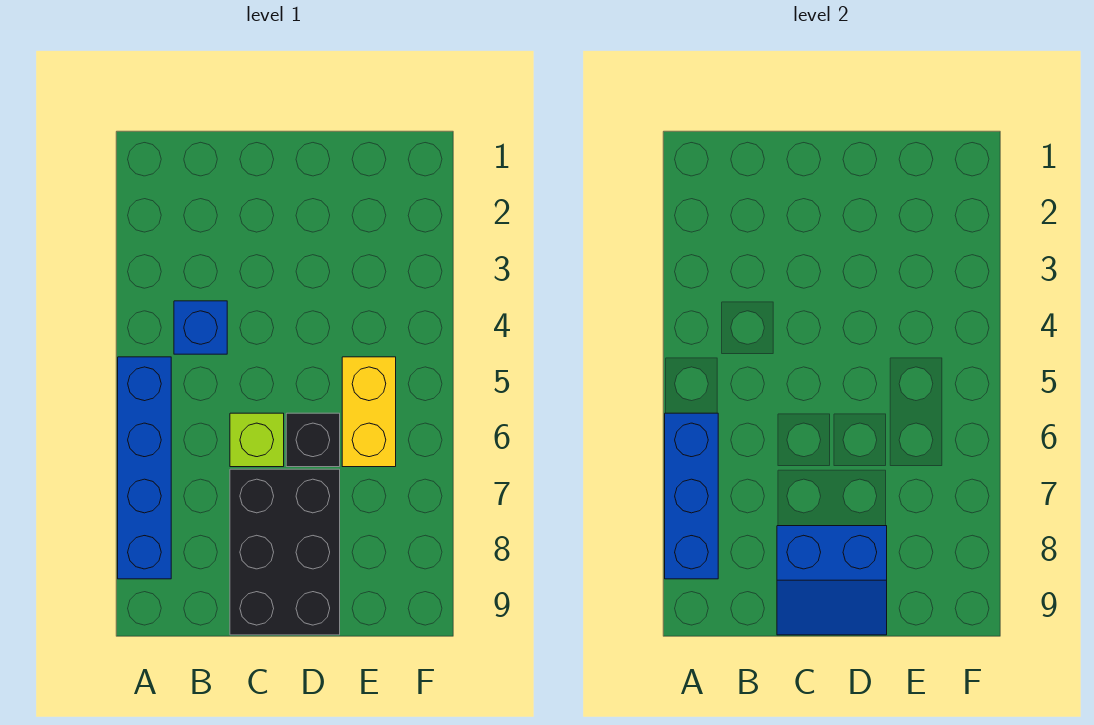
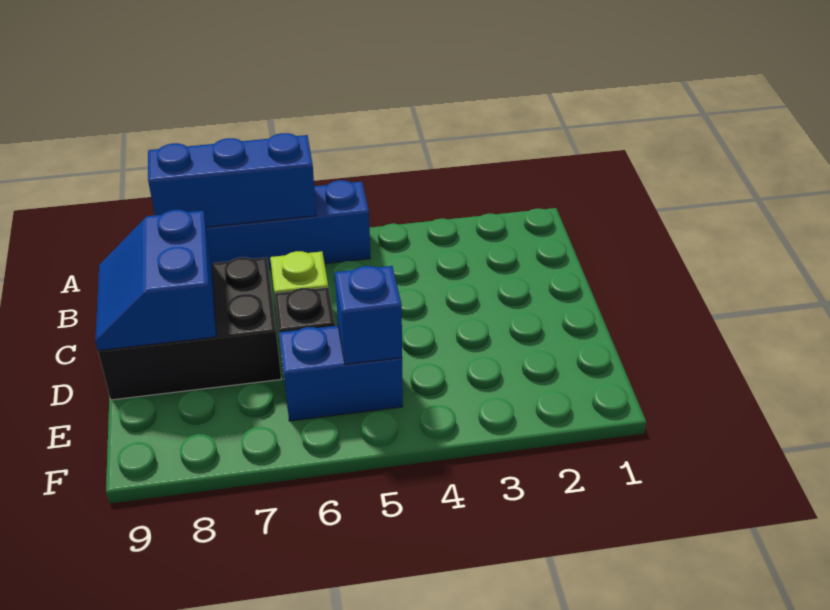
blue brick B4 level 1 -> blue brick E5 level 2
yellow brick E5:E6 level 1 -> blue brick E5:E6 level 1

